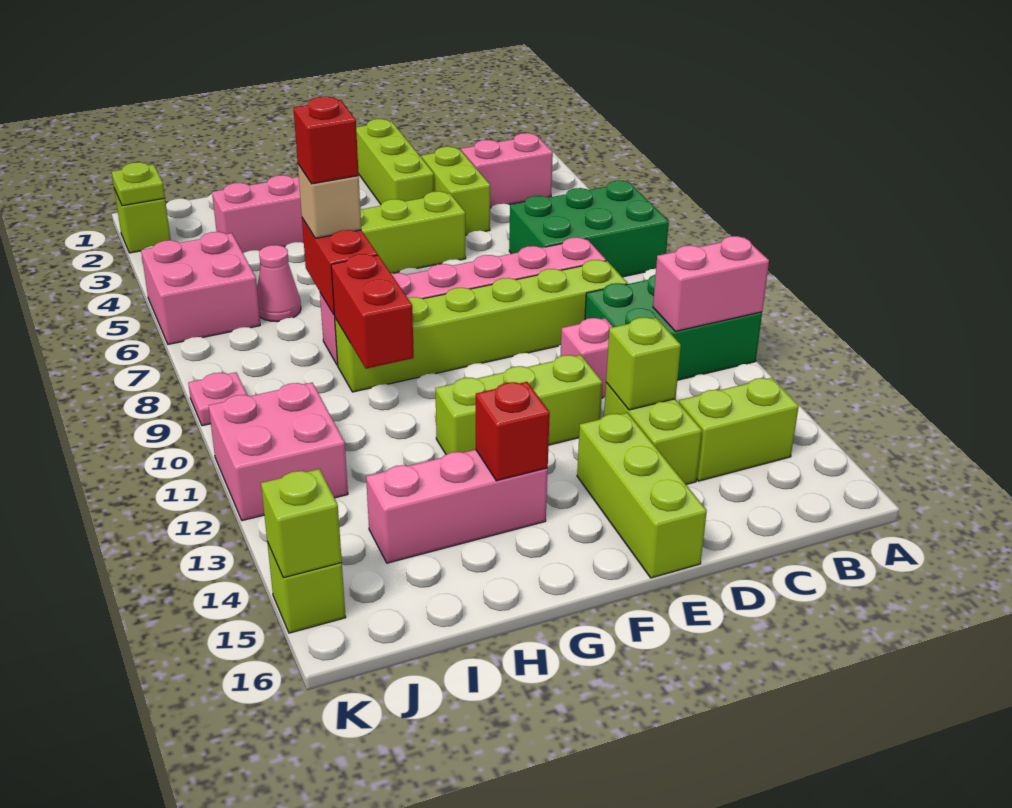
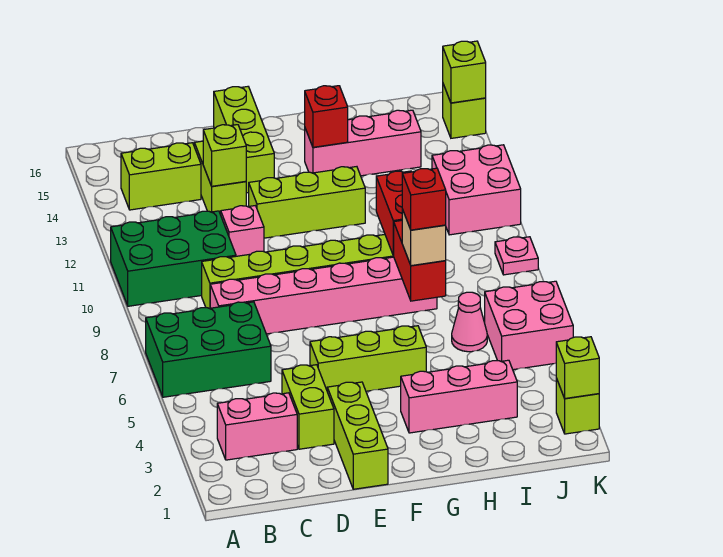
pink brick A11:B11 level 2 -> none
lime plate K2 level 2 -> lime brick K2 level 2

